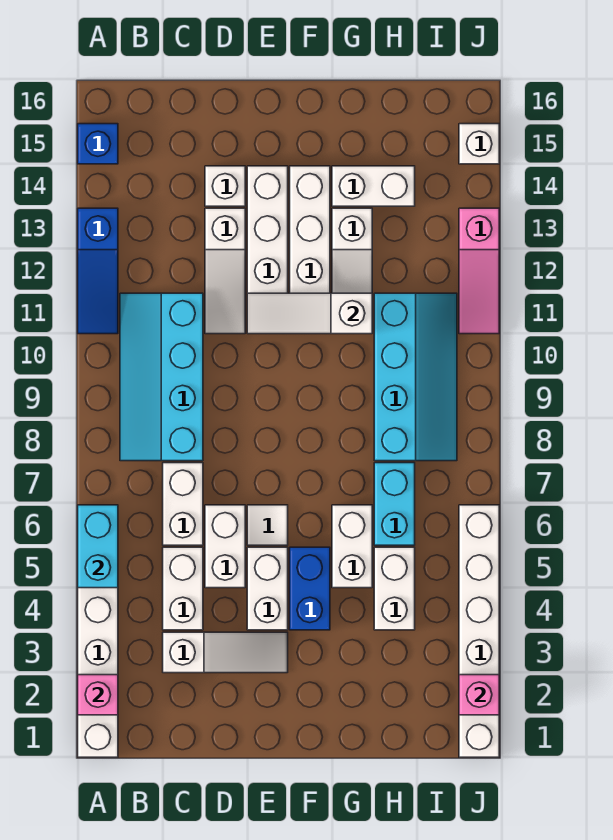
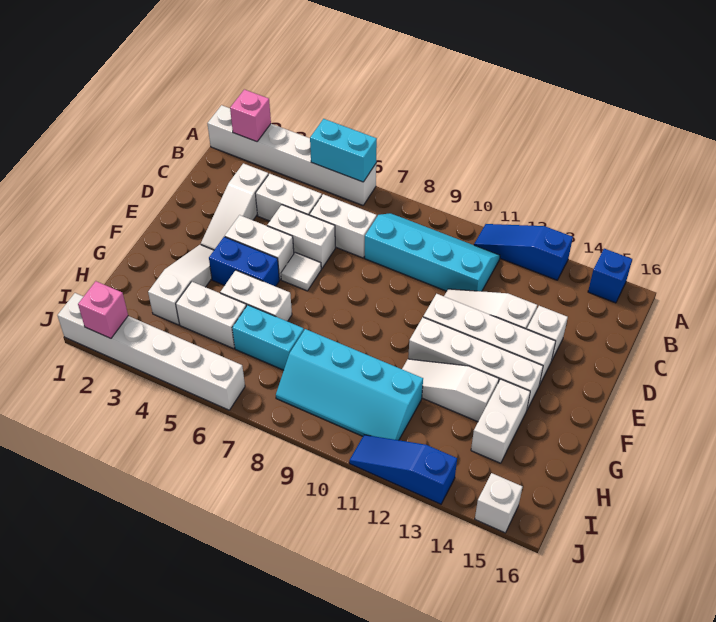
white slope E11:G11 level 2 top G -> white slope F3:H3 level 1 top H
pink slope J11:J13 level 1 top 13 -> blue slope J11:J13 level 1 top 13

